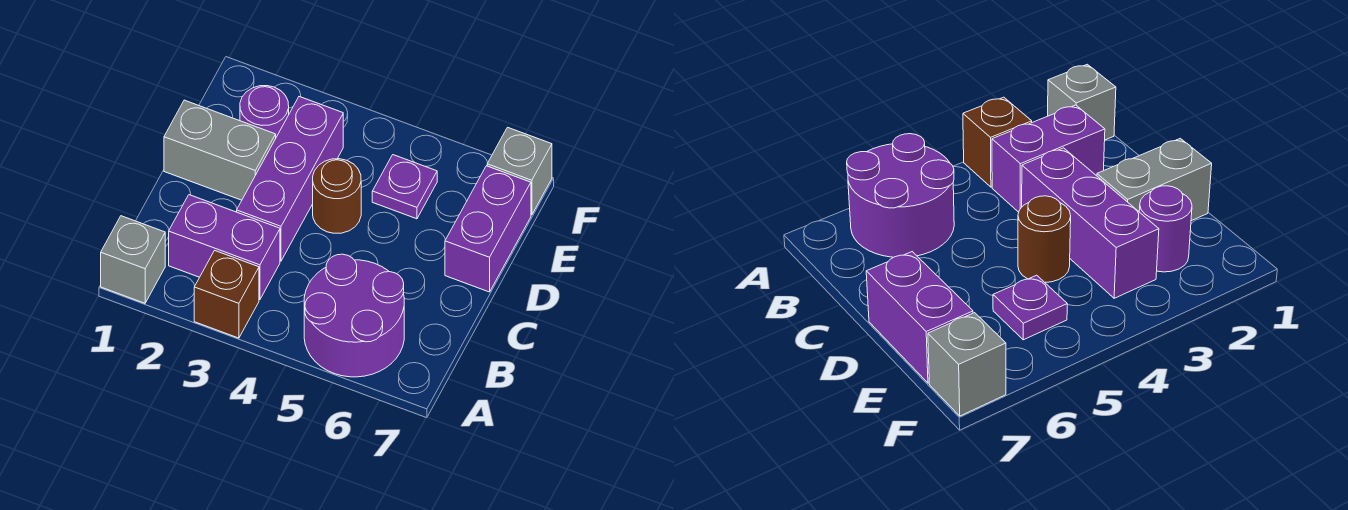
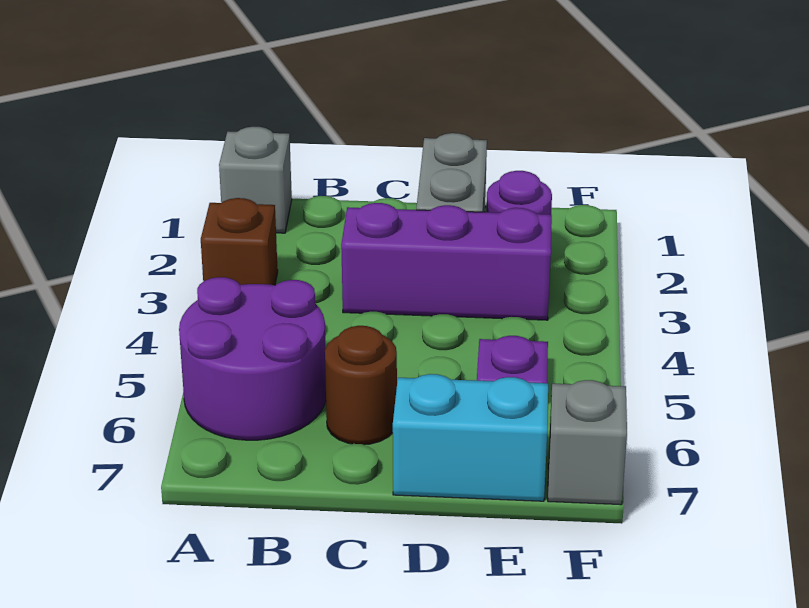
purple brick B2:B3 level 1 -> none
brown round brick D4 level 1 -> brown round brick C6 level 1
purple brick D7:E7 level 1 -> cyan brick D7:E7 level 1

